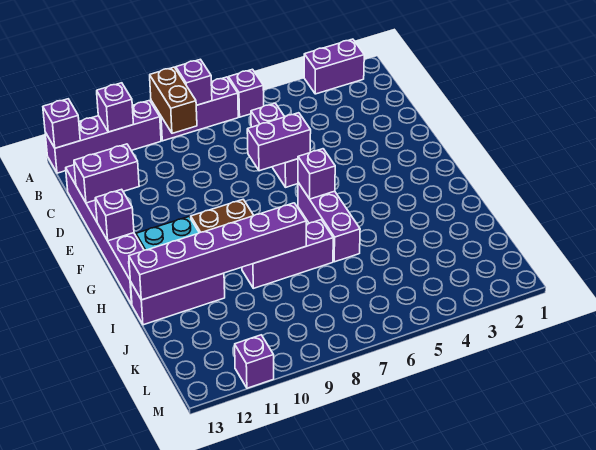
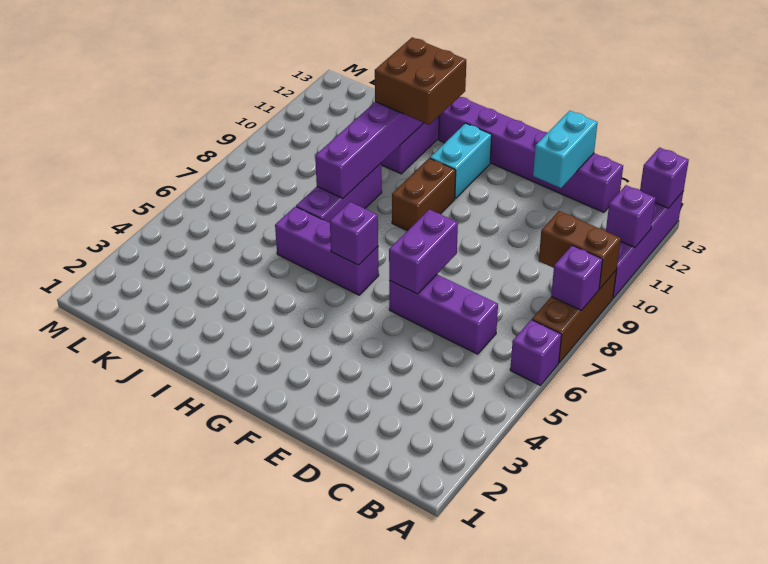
purple brick A2:A3 level 1 -> none
purple brick A7:A9 level 1 -> brown brick A7:A9 level 1
purple brick D12:D13 level 2 -> cyan brick D12:D13 level 2
purple brick F13 level 2 -> none
none -> brown brick H11:I12 level 3
purple brick M11 level 1 -> none

